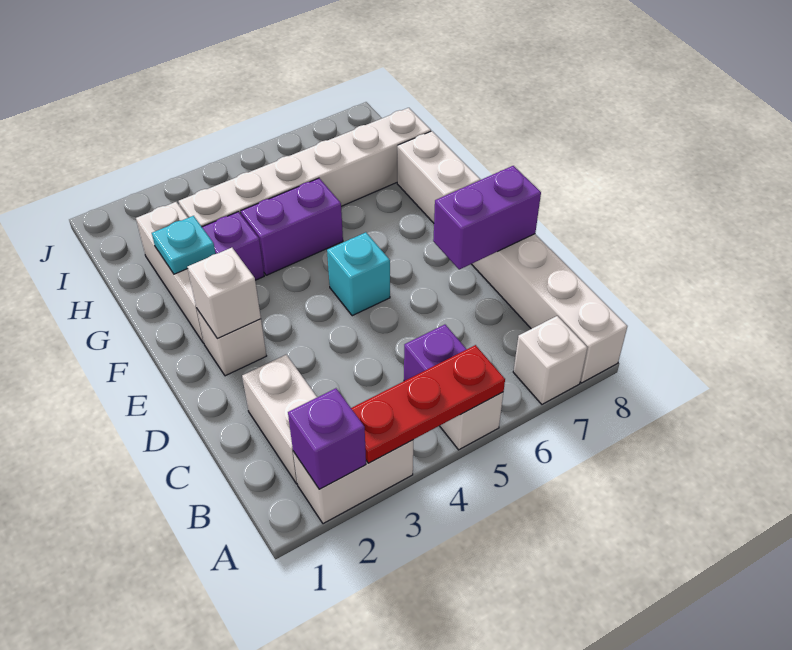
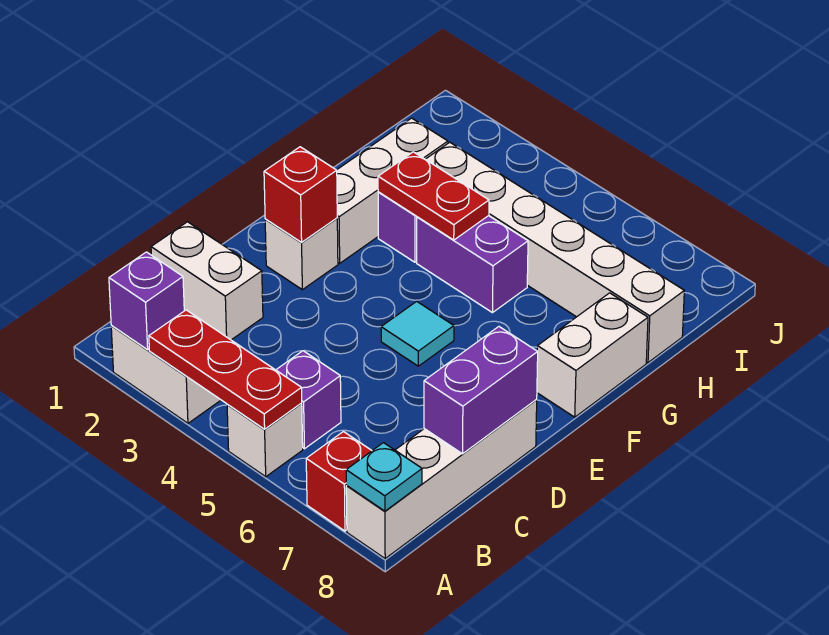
white brick A7 level 1 -> red brick A7 level 1
white brick B2:C2 level 1 -> white brick C1:C2 level 1
purple brick D7:D8 level 2 -> purple brick C8:D8 level 2
white brick E2 level 2 -> red brick E2 level 2
cyan brick E5 level 1 -> cyan tile E5 level 1
cyan plate G2 level 2 -> cyan plate A8 level 2
none -> red plate G3:G4 level 2

